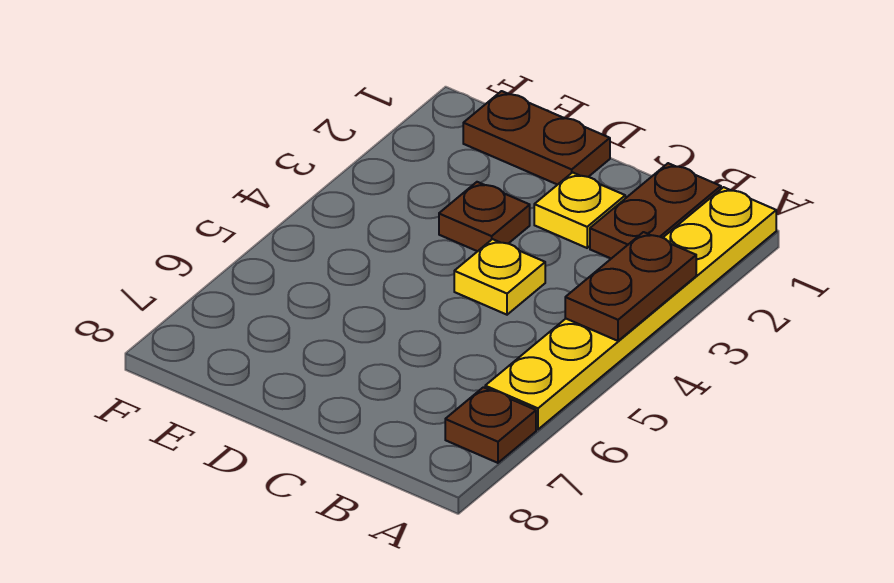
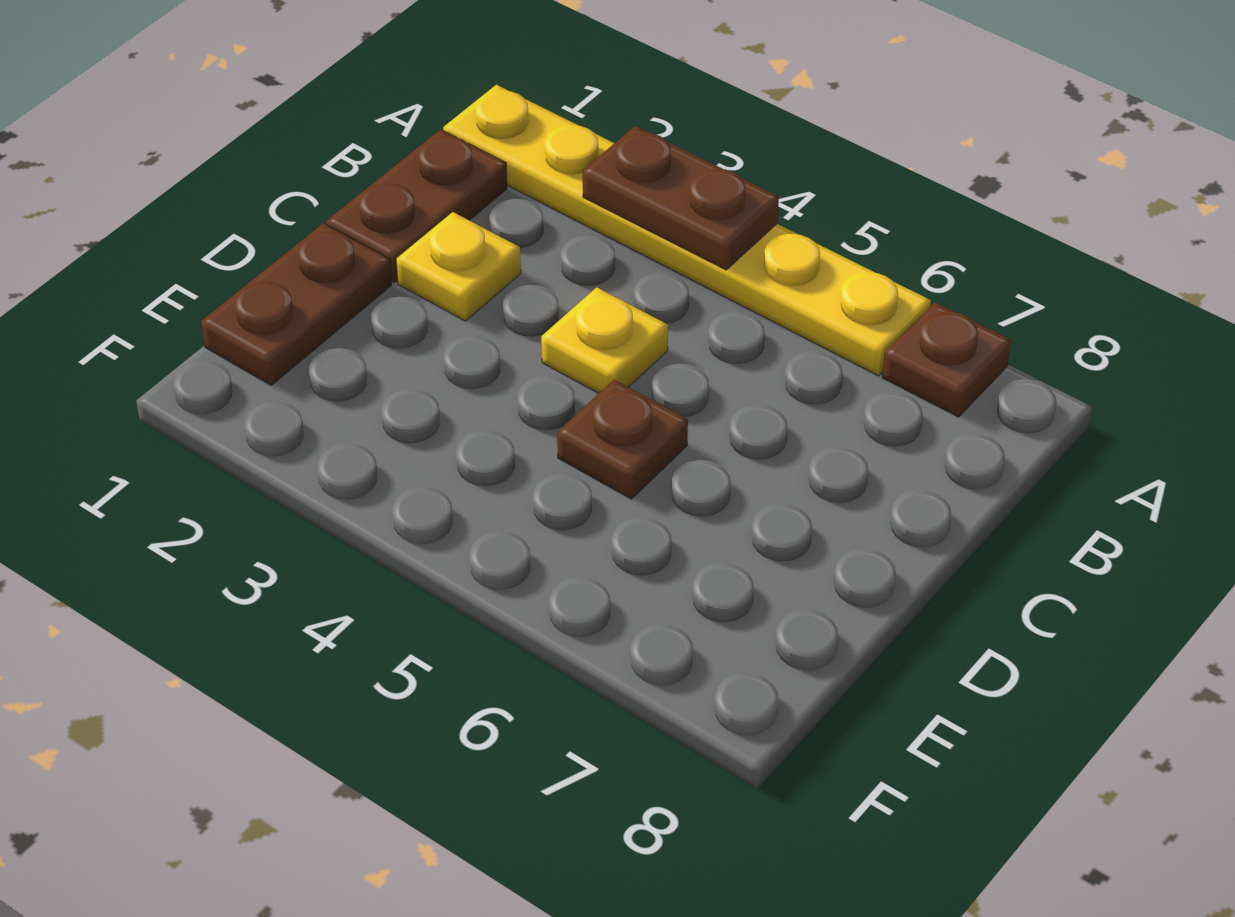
brown plate B1:B2 level 1 -> brown plate B1:C1 level 1
brown plate D3 level 1 -> brown plate D5 level 1

